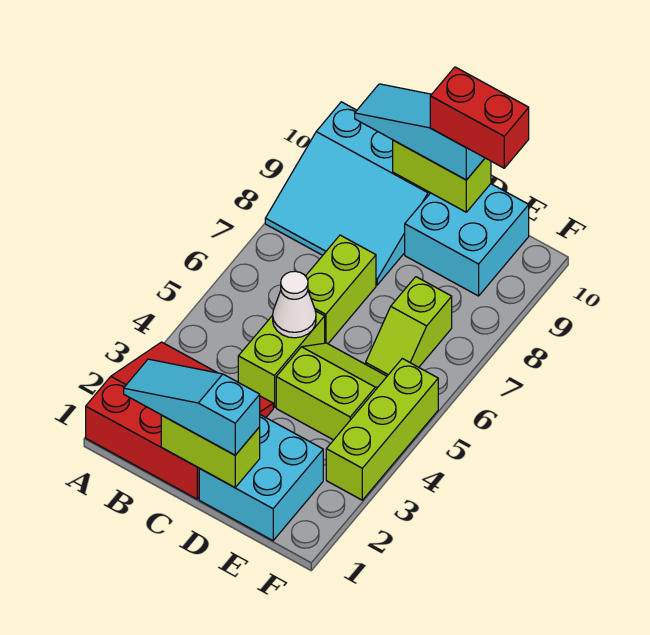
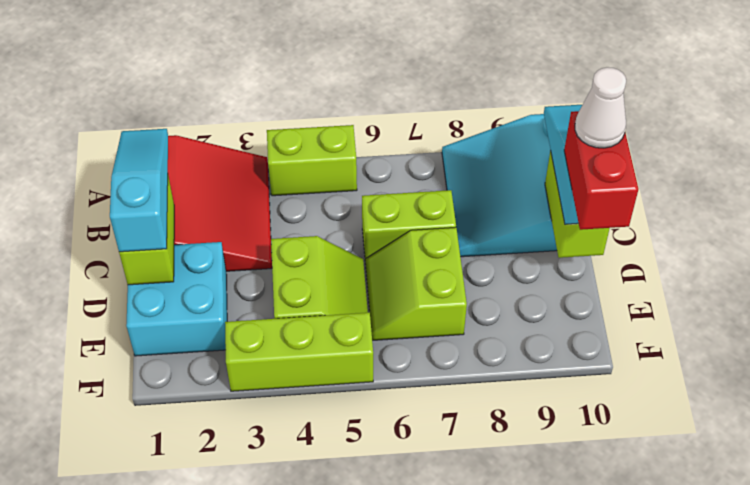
lime brick C4:C5 level 1 -> lime brick A4:A5 level 1
white cone C5 level 2 -> white cone D10 level 5
cyan brick D9:E10 level 1 -> none
lime slope E6:E7 level 1 top 7 -> lime slope D6:E7 level 1 top 7

